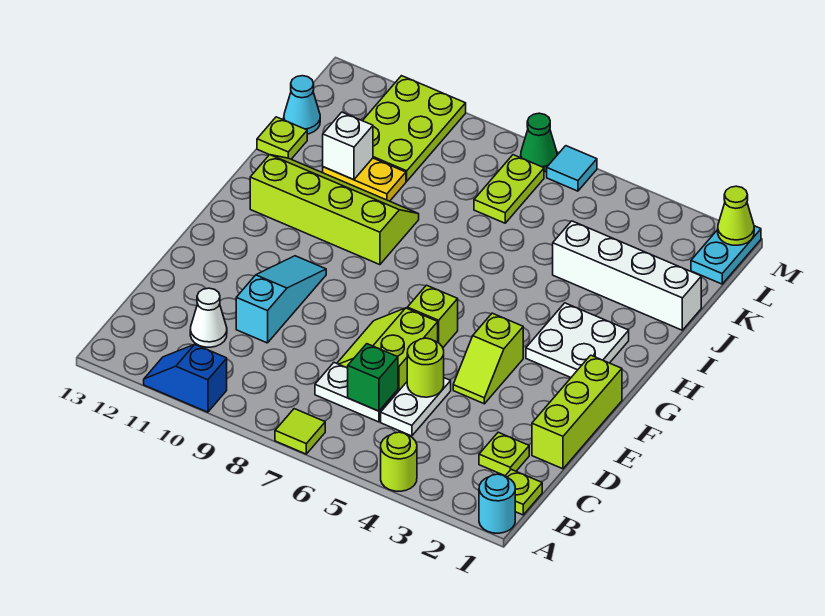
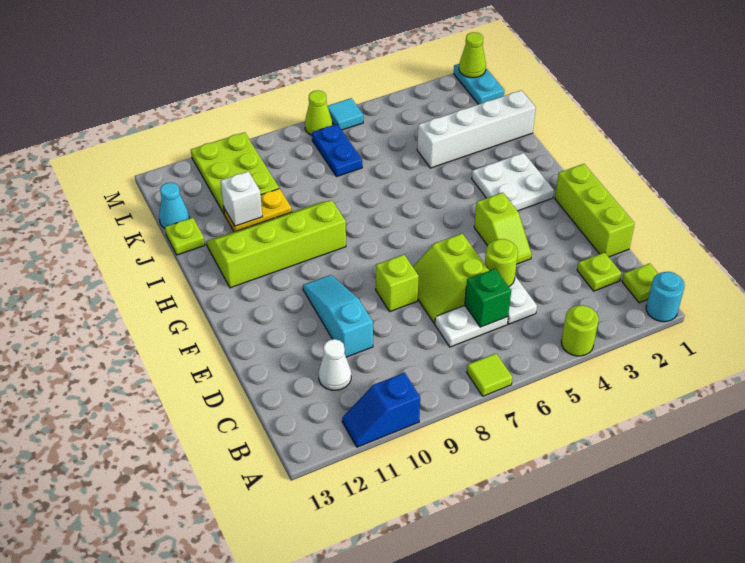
lime brick F6 level 1 -> lime brick E8 level 1
lime plate K7:L7 level 1 -> blue plate K7:L7 level 1
green cone M7 level 1 -> lime cone M7 level 1

